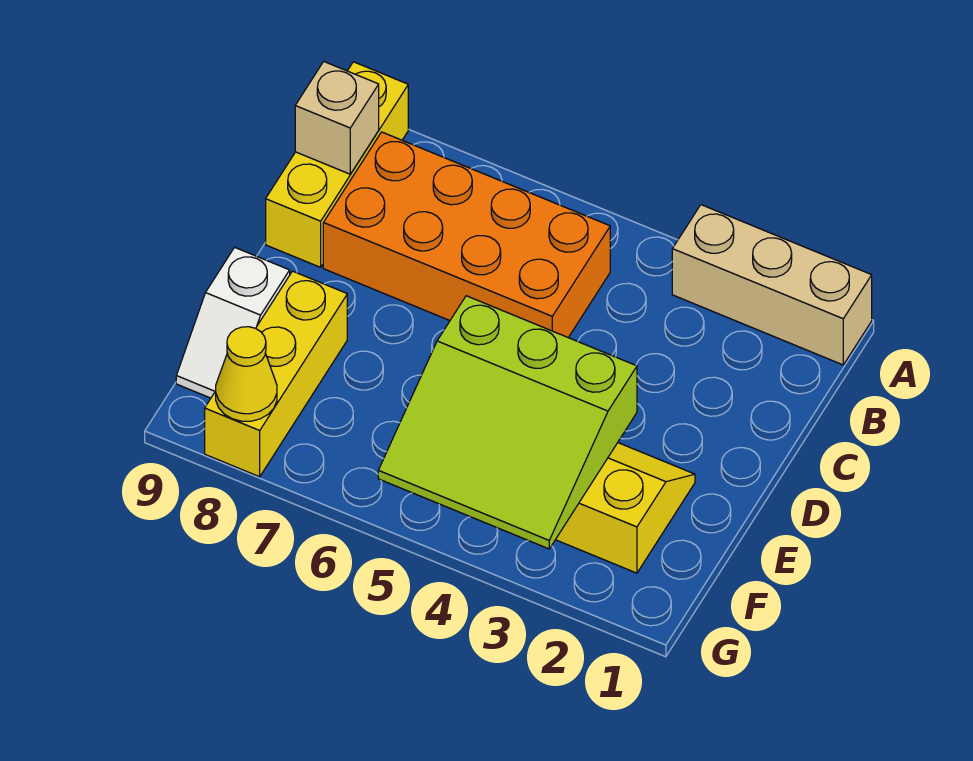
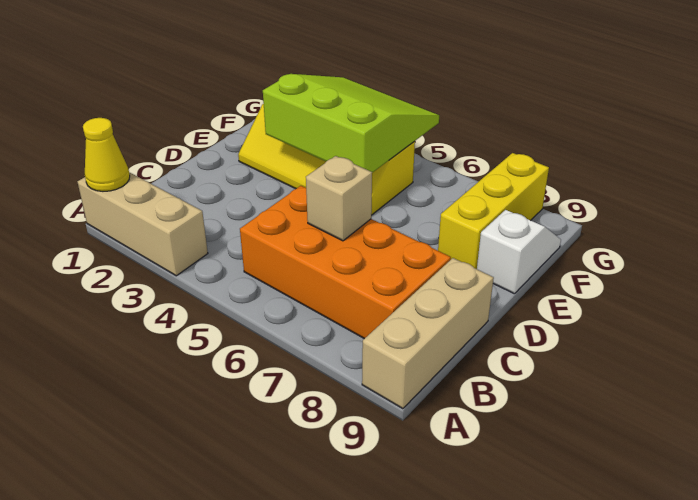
yellow brick A9:C9 level 1 -> tan brick A9:C9 level 1
tan brick B9 level 2 -> tan brick C6 level 2
yellow cone G8 level 2 -> yellow cone A1 level 2

